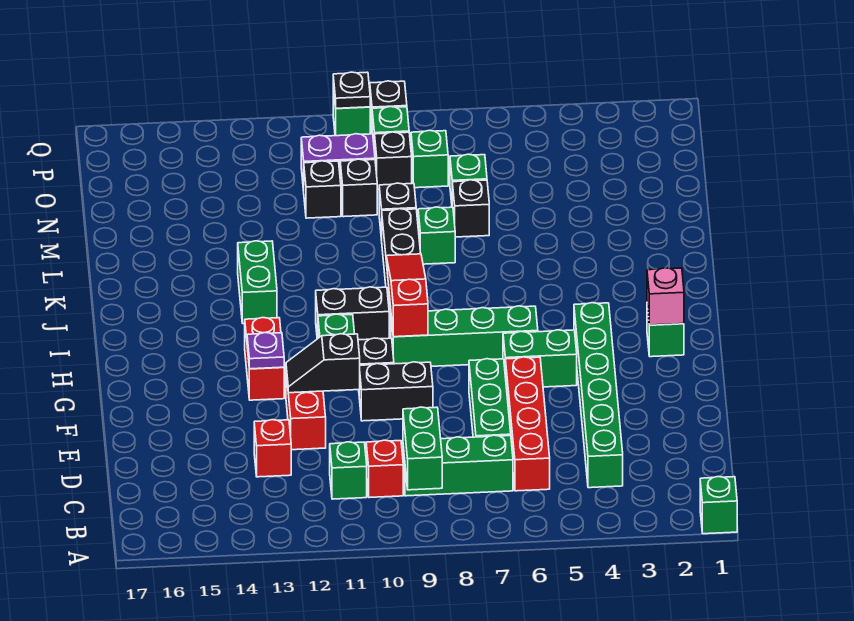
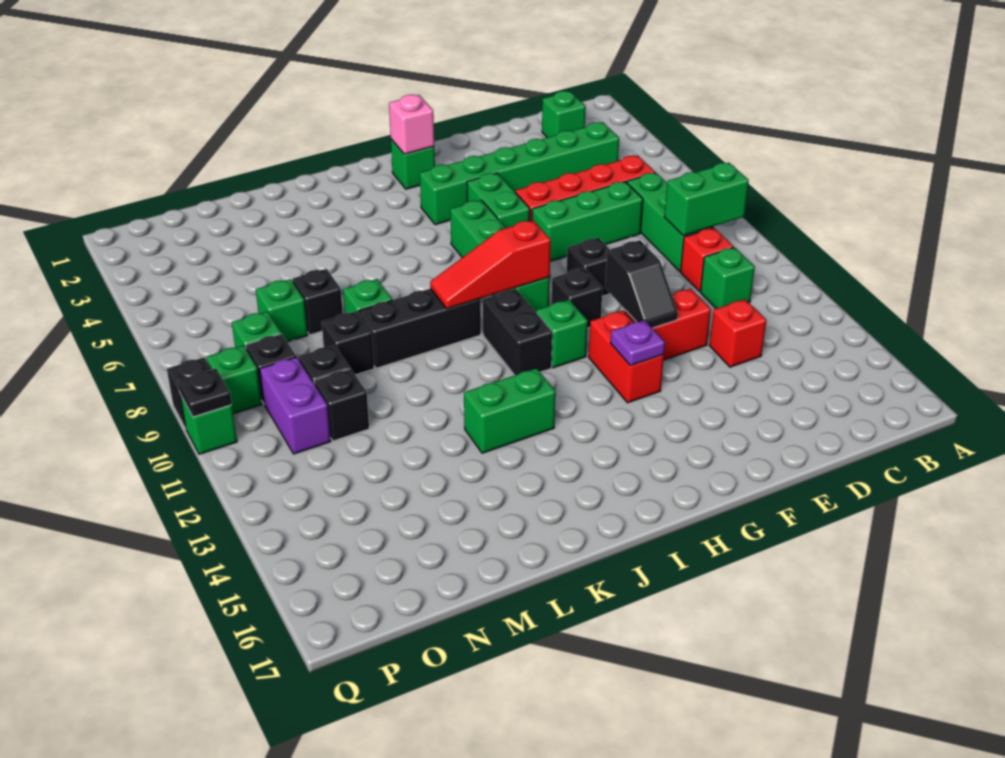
green brick A1 level 1 -> green brick C2 level 1
black brick F9:F10 level 1 -> black brick F9 level 1
red brick G13:H13 level 1 -> red brick G12:G13 level 1

